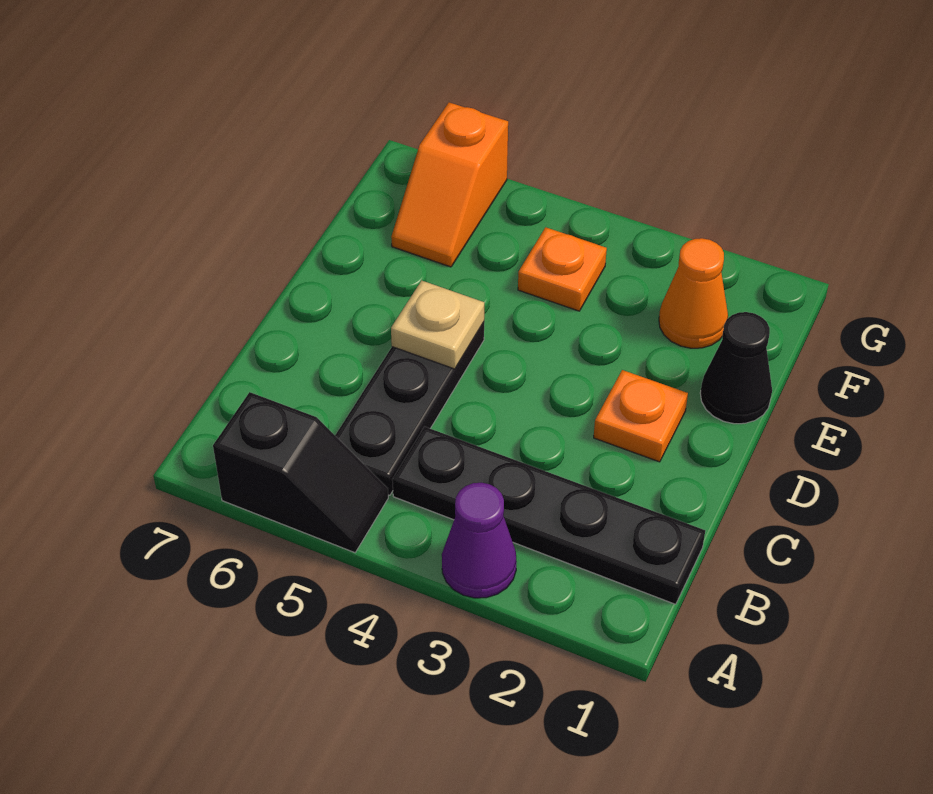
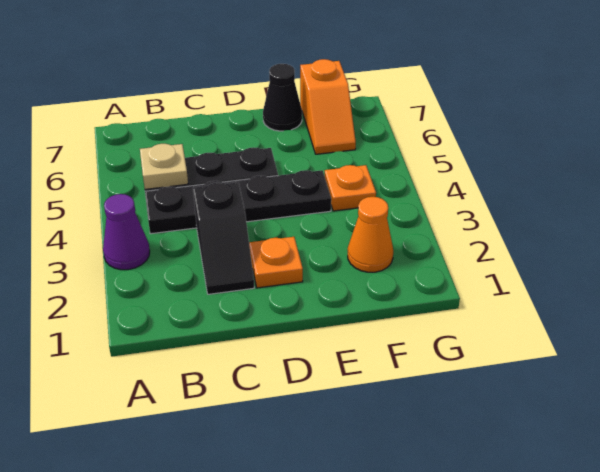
black slope A5:A6 level 1 top 6 -> black slope C2:C3 level 1 top 3
black plate B1:B4 level 1 -> black plate B4:E4 level 1
tan plate D5 level 2 -> tan plate B5 level 2
black cone E1 level 1 -> black cone E7 level 1
orange slope F6:G6 level 1 top G -> orange slope F6:F7 level 1 top 7

